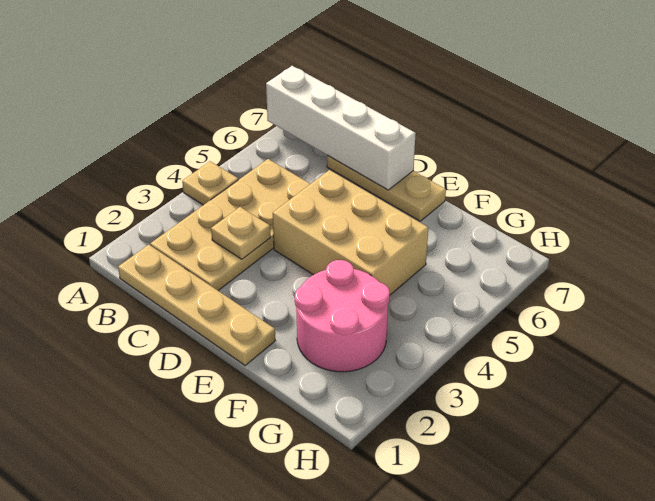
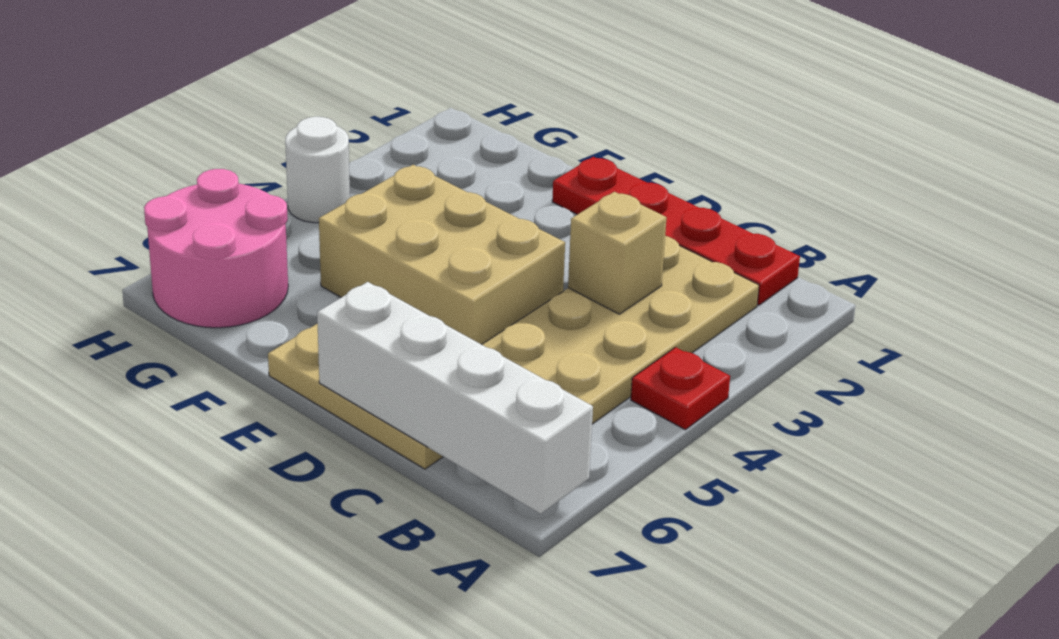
tan plate A4 level 1 -> red plate A4 level 1
tan plate B1:E1 level 1 -> red plate B1:E1 level 1
tan plate C3 level 2 -> tan brick C3 level 2
pink round brick F2:G3 level 1 -> pink round brick G6:H7 level 1
none -> white round brick H4 level 1

